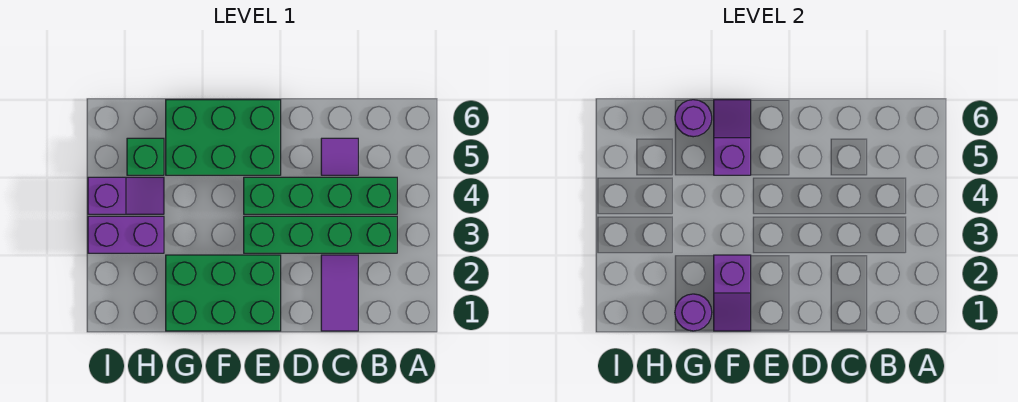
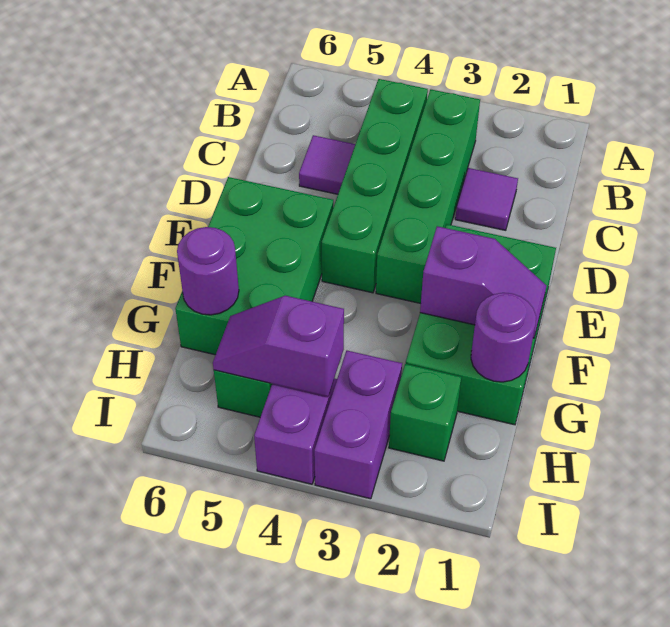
purple tile C1:C2 level 1 -> purple tile C2 level 1
purple slope F5:F6 level 2 top 5 -> purple slope H4:H5 level 2 top 4
none -> green brick H2 level 1

